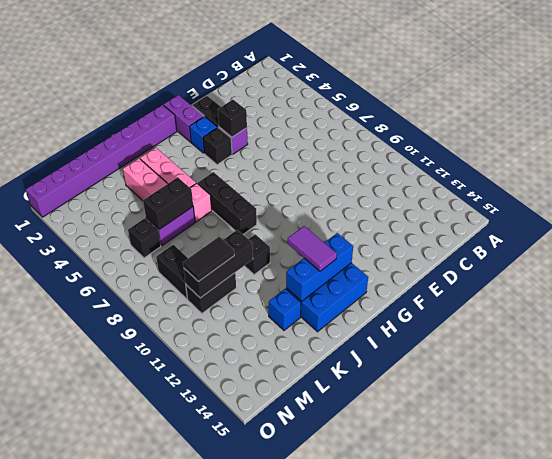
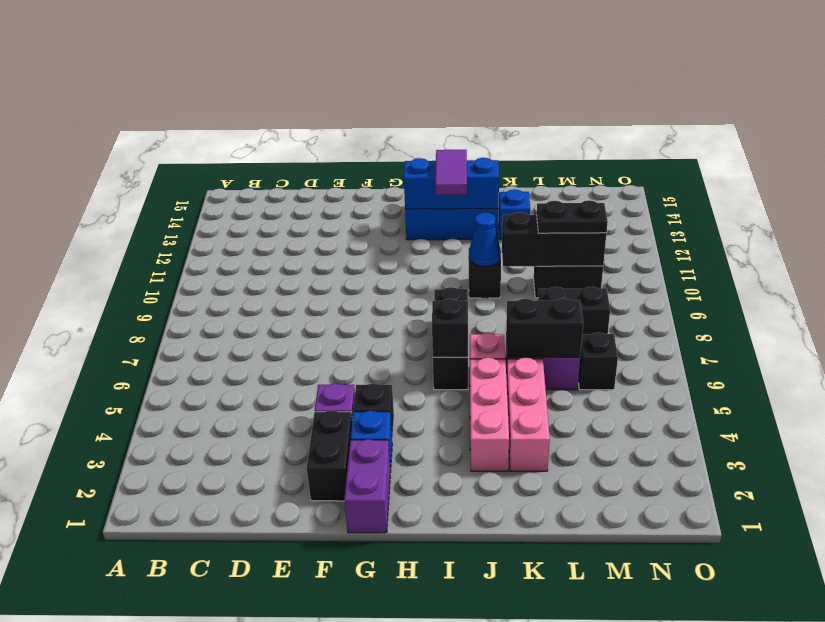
black brick F4 level 2 -> black brick I6 level 2
purple brick H1:O1 level 1 -> none
none -> blue cone J10 level 2
black tile L10:M10 level 3 -> black plate L10:M10 level 3
black brick M8:M9 level 1 -> black brick L8:M8 level 1

